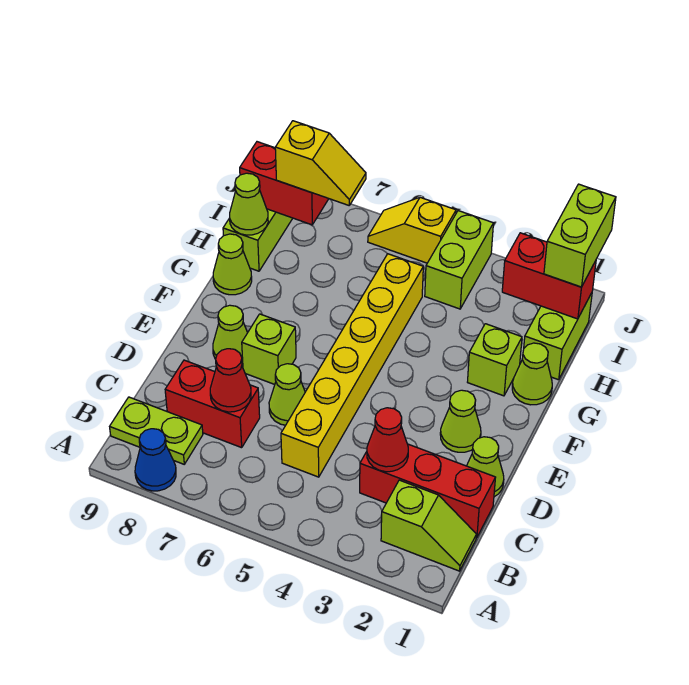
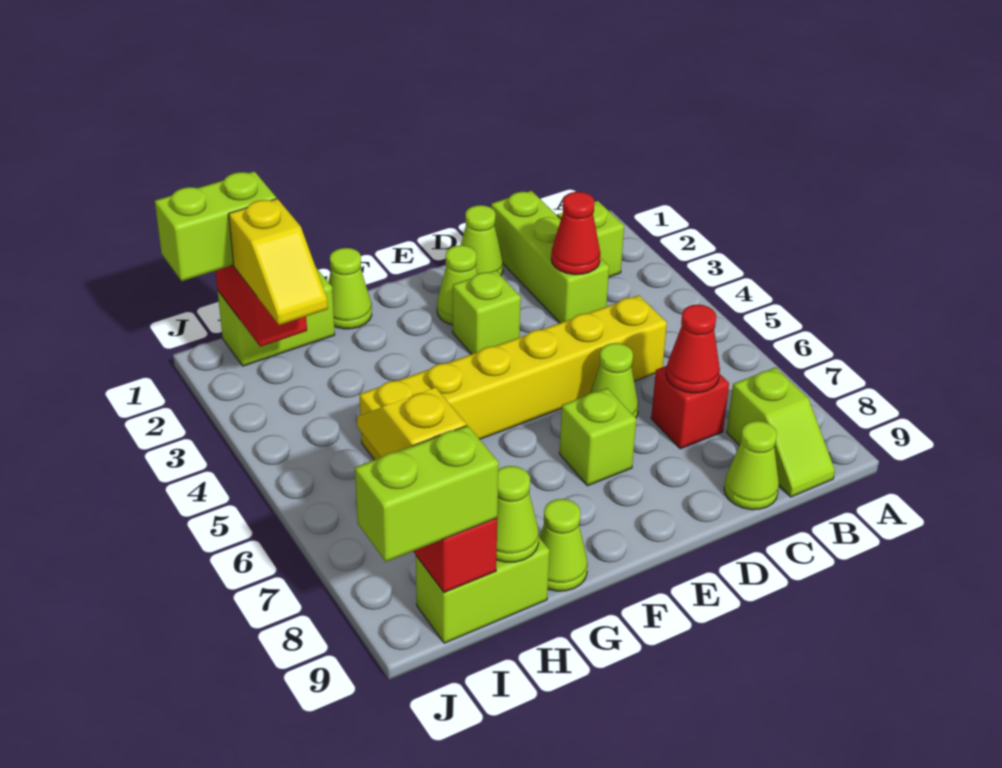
blue cone A8 level 1 -> none
lime plate B8:B9 level 1 -> lime slope B8:B9 level 1 top 8
red brick C1:C3 level 1 -> lime brick C1:C3 level 1
red brick C7:C8 level 1 -> red brick C7 level 1
lime cone E8 level 1 -> lime cone C9 level 1
lime brick G2 level 1 -> lime brick E3 level 1
lime brick I4:J4 level 1 -> lime brick I9:J9 level 3
yellow slope J5:J6 level 1 top 5 -> yellow slope I2:I3 level 3 top 2

